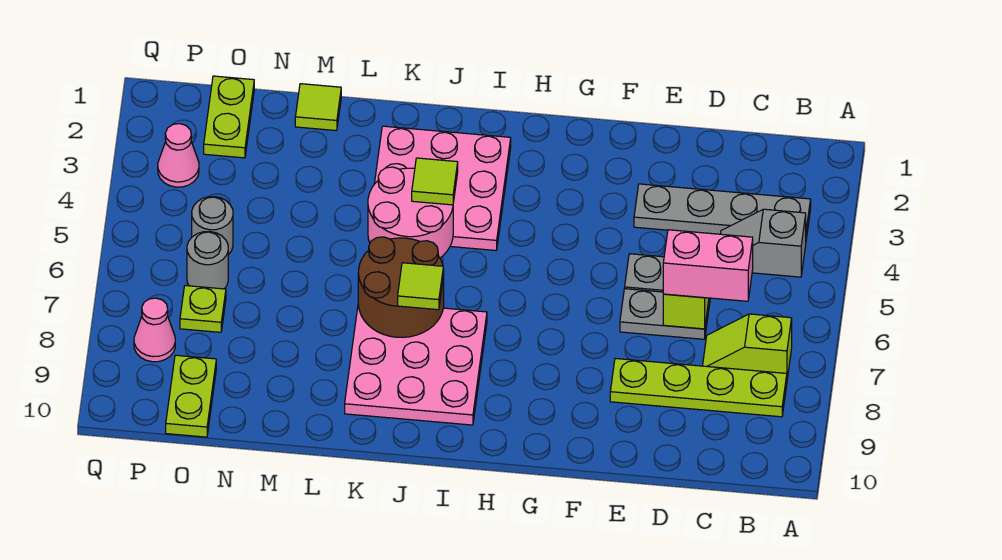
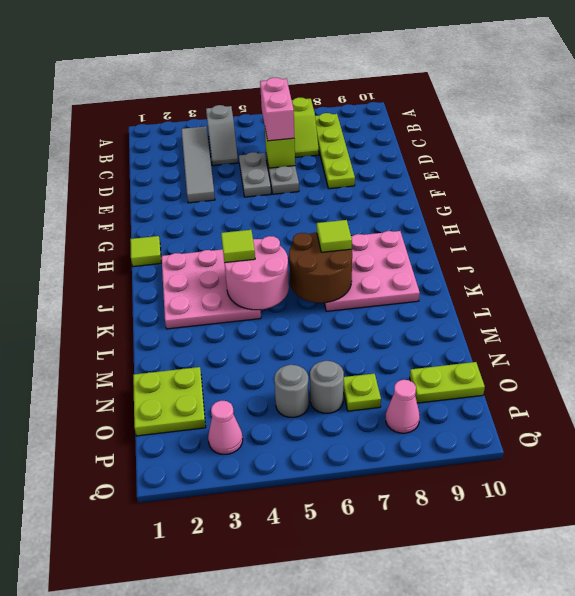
grey plate B3:E3 level 1 -> grey tile B3:E3 level 1
lime tile M1 level 1 -> lime tile H1 level 1
lime plate O1:O2 level 1 -> lime plate N1:O2 level 1

